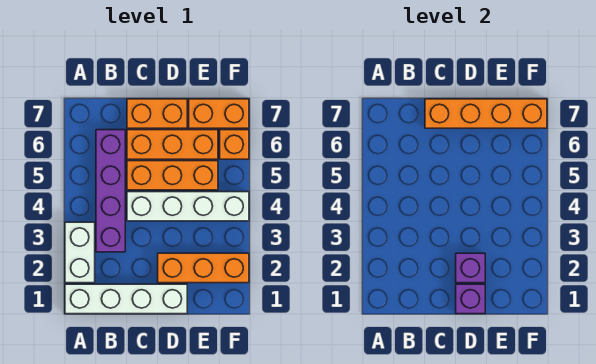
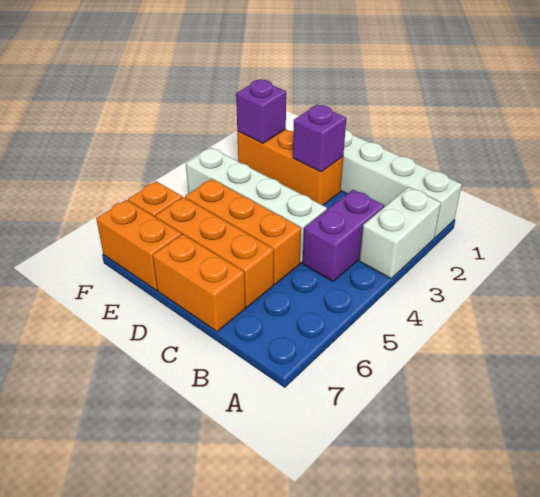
purple brick B3:B6 level 1 -> purple brick B3:B4 level 1
orange brick C7:F7 level 2 -> none
purple brick D1 level 2 -> purple brick F2 level 2

